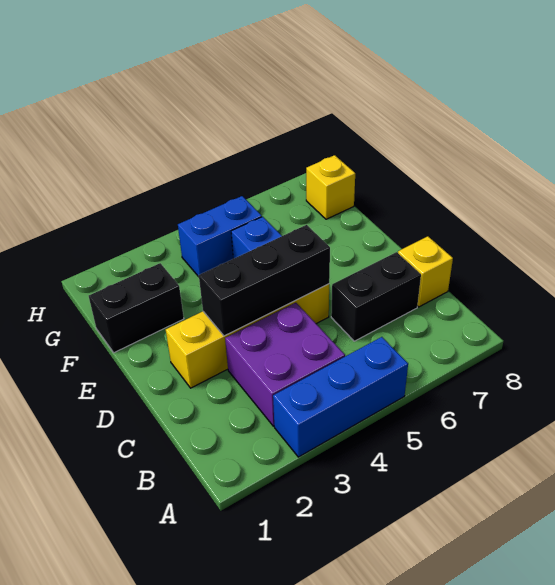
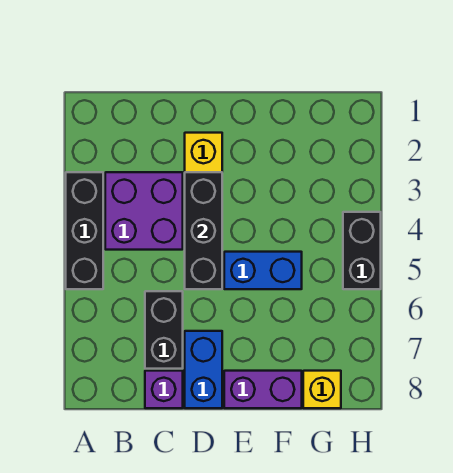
blue brick A3:A5 level 1 -> black brick A3:A5 level 1
yellow brick C8 level 1 -> purple brick C8 level 1
none -> purple brick E8:F8 level 1
black brick F1:F2 level 1 -> black brick H4:H5 level 1
blue brick G4:G5 level 1 -> blue brick D7:D8 level 1

